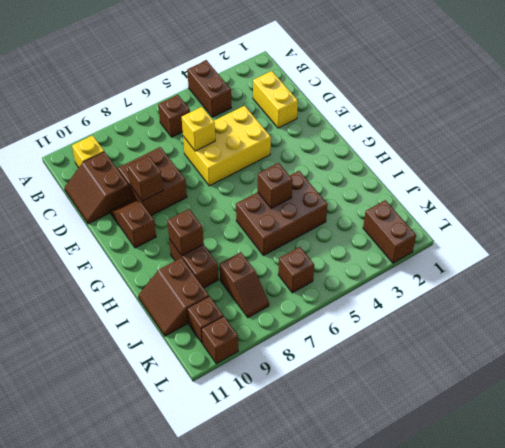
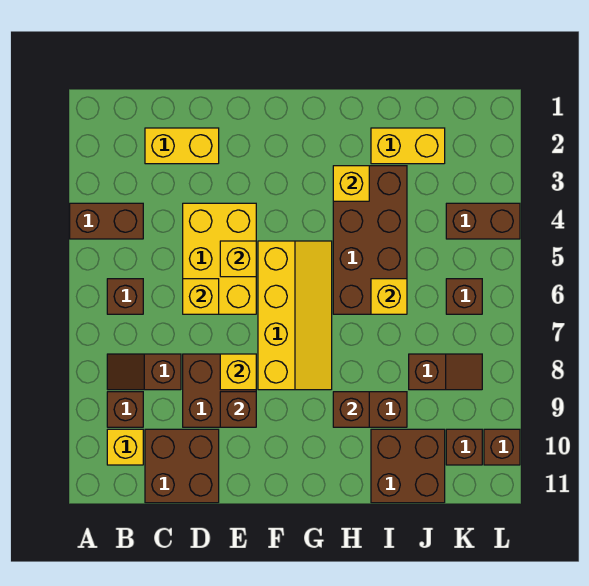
brown slope C10:D11 level 1 top 10 -> brown brick C10:D11 level 1
none -> yellow brick E5 level 2
none -> yellow brick E8 level 2
brown slope E10:F10 level 1 top F -> brown slope B8:C8 level 1 top C
none -> yellow slope F5:G8 level 1 top F
none -> yellow brick H3 level 2
brown brick H4:I6 level 1 -> brown brick H3:I6 level 1
brown brick H5 level 2 -> brown brick B9 level 1
none -> yellow brick I2:J2 level 1
none -> yellow brick I6 level 2
brown slope I10:J11 level 1 top 10 -> brown brick I10:J11 level 1
brown brick K2:L2 level 1 -> brown brick K4:L4 level 1

